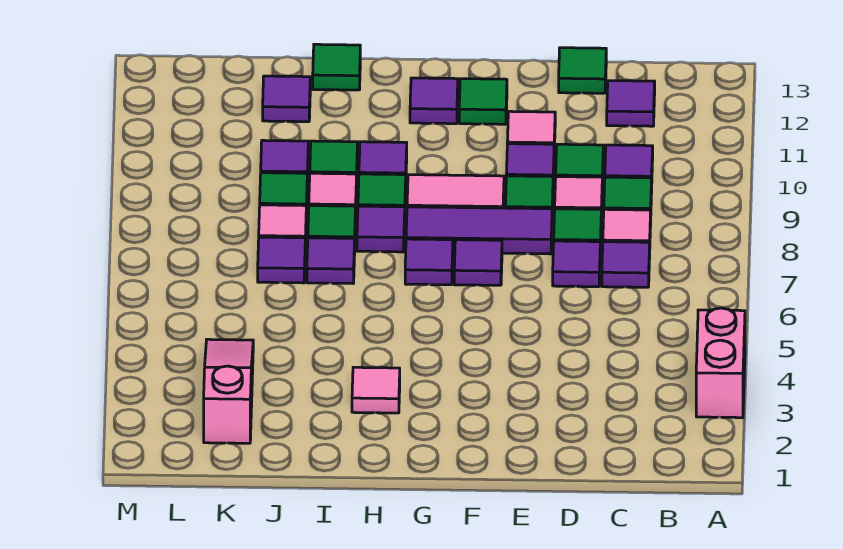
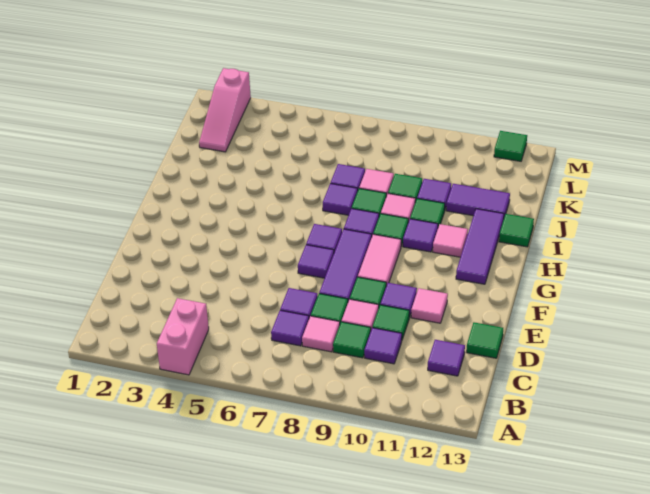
pink brick A3:A4 level 1 -> pink brick A4:B4 level 1
green tile F12 level 1 -> green tile M12 level 1
purple tile G12 level 1 -> purple tile G12:I12 level 1
pink tile H3 level 1 -> pink tile H11 level 1
purple tile J12 level 1 -> purple tile J11:J12 level 1
pink slope K2:K4 level 1 top 2 -> pink slope K2:M2 level 1 top M

